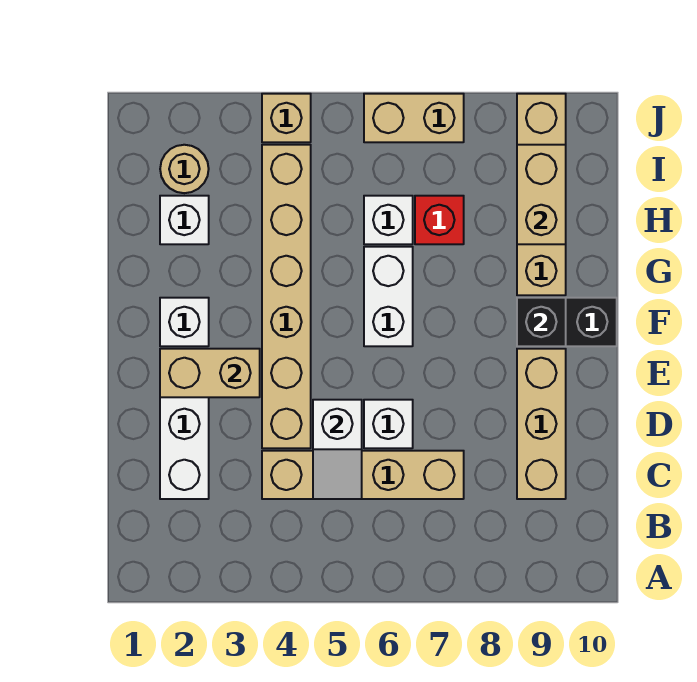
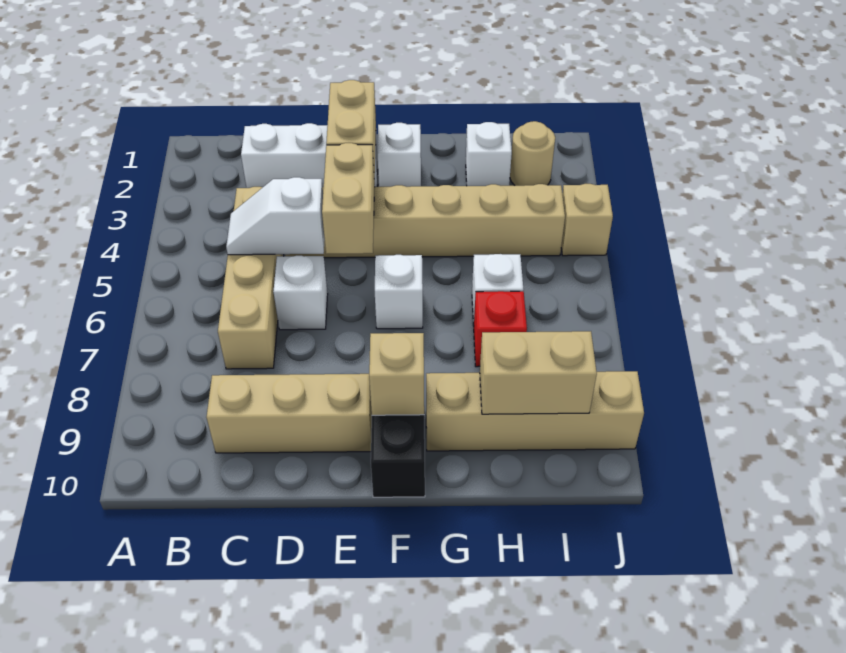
white brick F6:G6 level 1 -> white brick F6 level 1
black brick F9 level 2 -> tan brick F9 level 2
tan brick J6:J7 level 1 -> tan brick E4:E5 level 2

